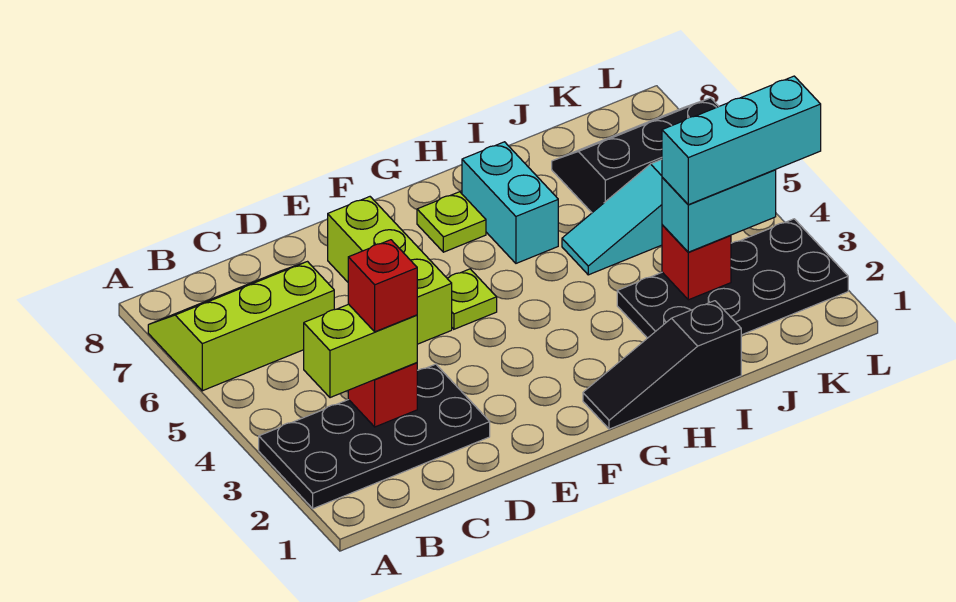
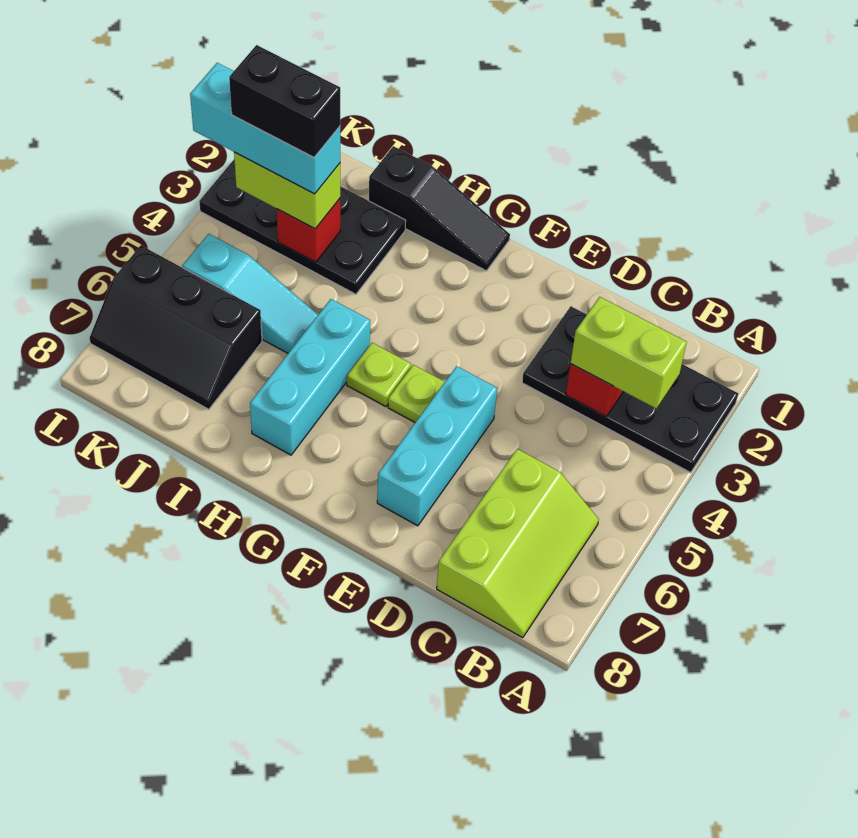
lime slope A6:C7 level 1 top 6 -> lime slope B6:C8 level 1 top C
red brick C3 level 4 -> none
lime brick E5:E7 level 1 -> cyan brick E5:E7 level 1
lime plate G7 level 1 -> lime plate G5 level 1
cyan brick H6:H7 level 1 -> cyan brick H5:H7 level 1
cyan brick J3:K3 level 3 -> lime brick J3:K3 level 3
none -> black brick J3:K3 level 5

